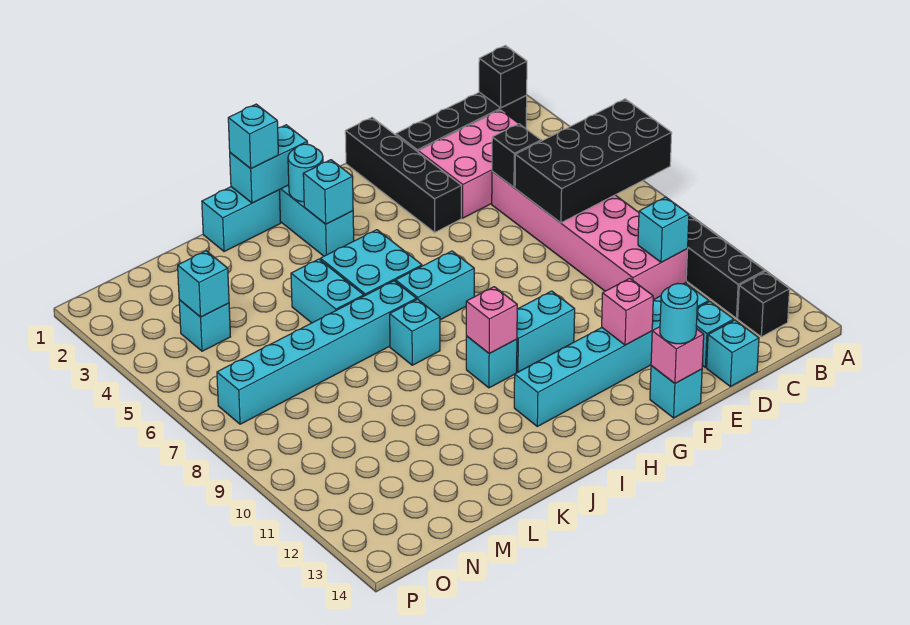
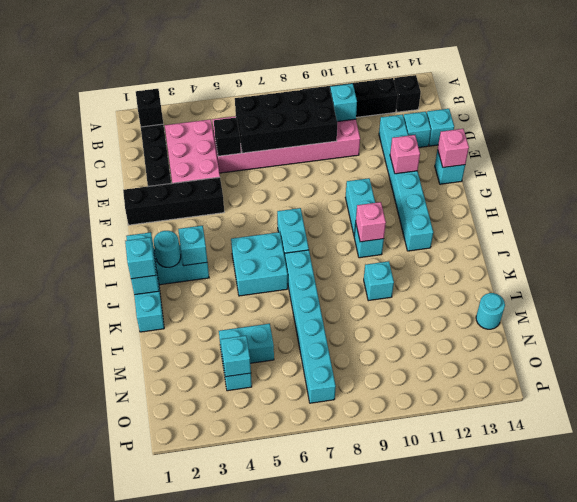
black brick A6:D7 level 2 -> black brick C6:D9 level 2
cyan round brick F14 level 3 -> cyan round brick M14 level 1
cyan brick J8 level 1 -> cyan brick K10 level 1
cyan brick K5:K6 level 1 -> cyan brick M4:M5 level 1

